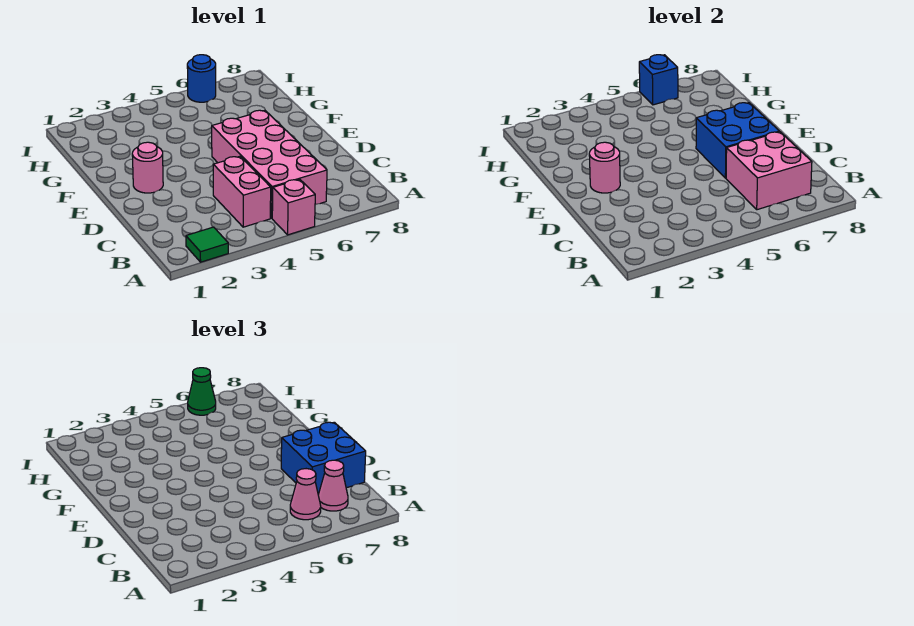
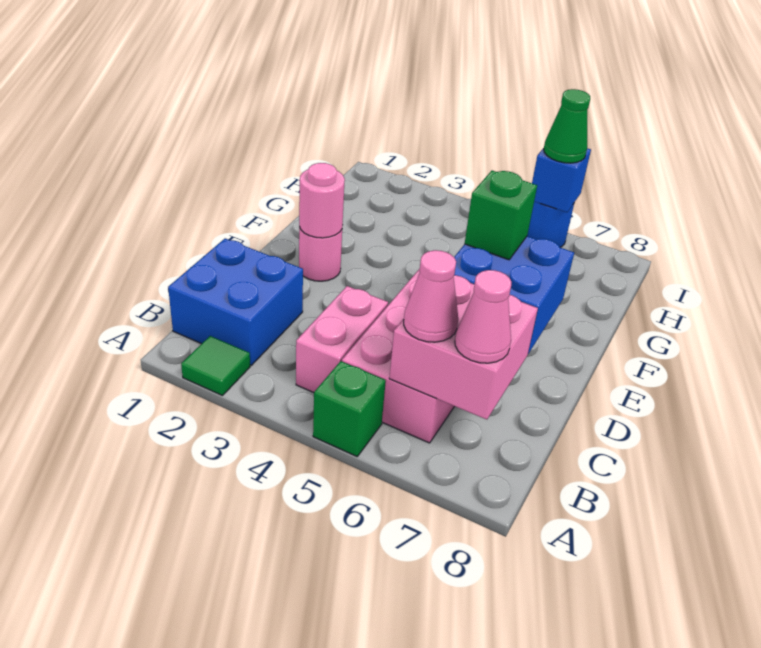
pink brick A5 level 1 -> green brick A5 level 1
blue brick C7:D8 level 3 -> blue brick B1:C2 level 1
none -> green brick E6 level 3

